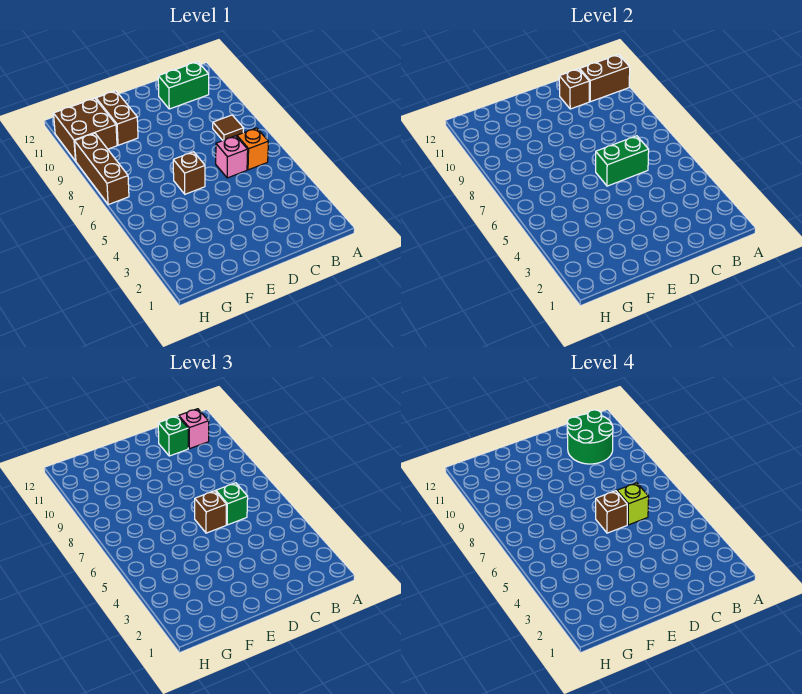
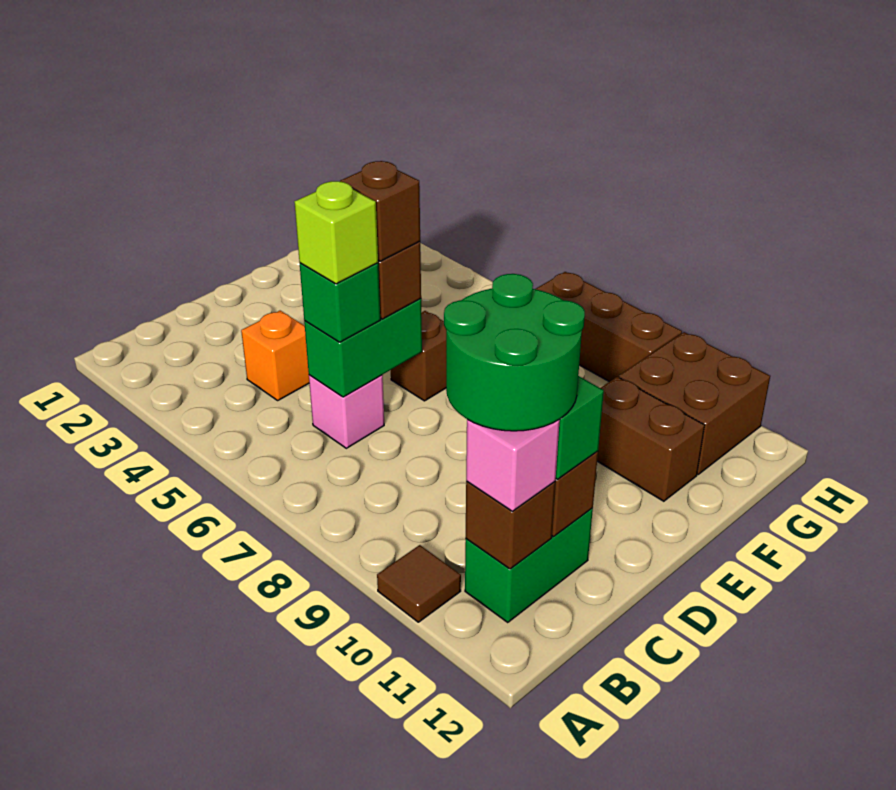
brown brick A11:B11 level 2 -> brown brick B11 level 2
orange brick B6 level 1 -> orange brick C4 level 1
brown tile B8 level 1 -> brown tile A10 level 1

